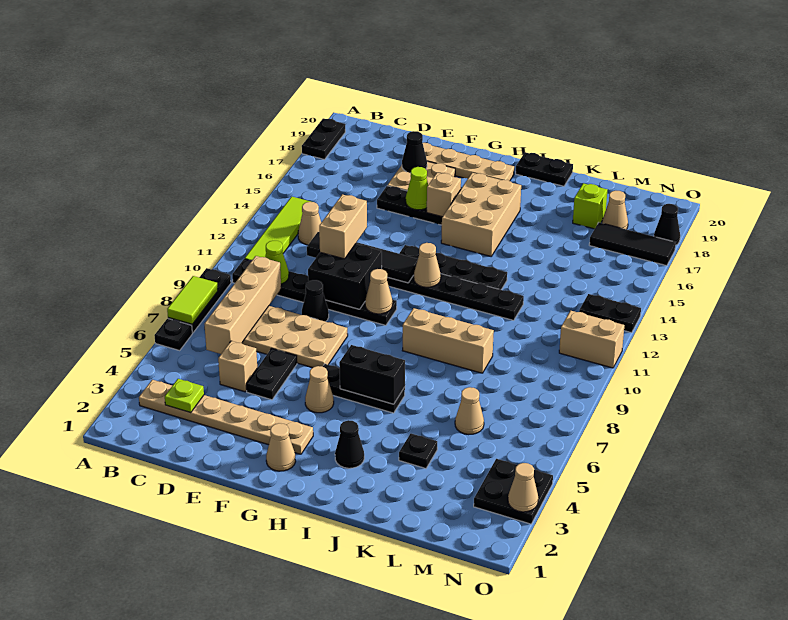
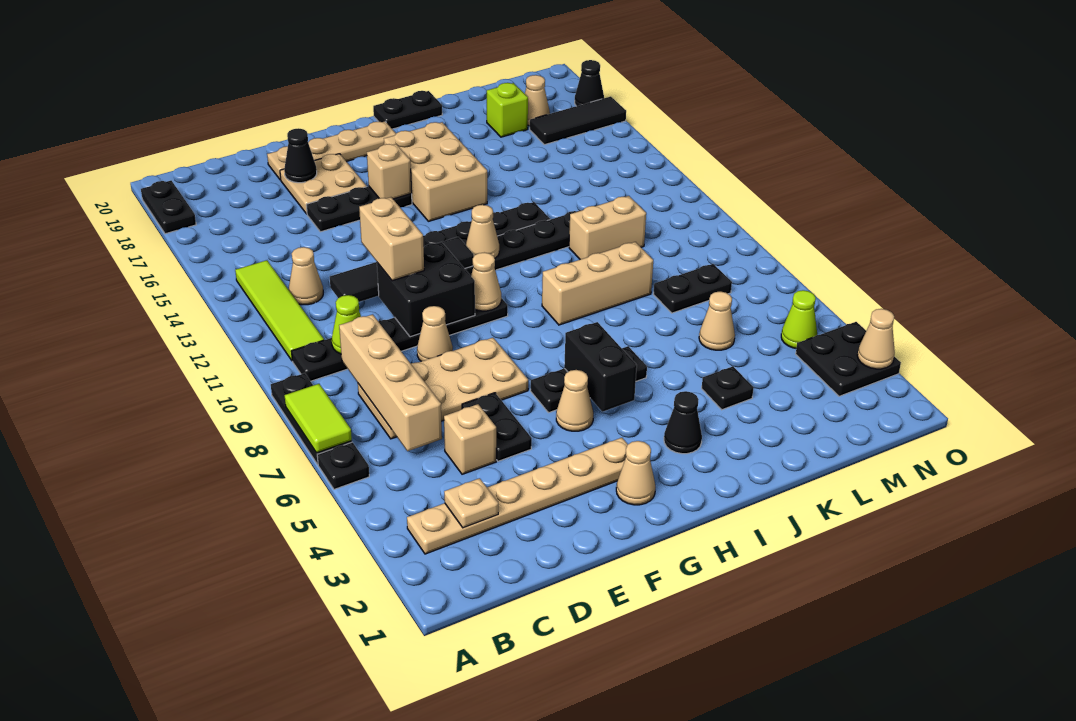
lime plate C3 level 2 -> tan plate C3 level 2
black cone E9 level 1 -> tan cone E9 level 1
lime cone F16 level 2 -> lime cone N5 level 1
black brick H6:I6 level 2 -> black brick H5:H6 level 2
tan brick N11:O11 level 1 -> tan brick K11:L11 level 1
black plate N13:O13 level 1 -> black plate L8:M8 level 1

